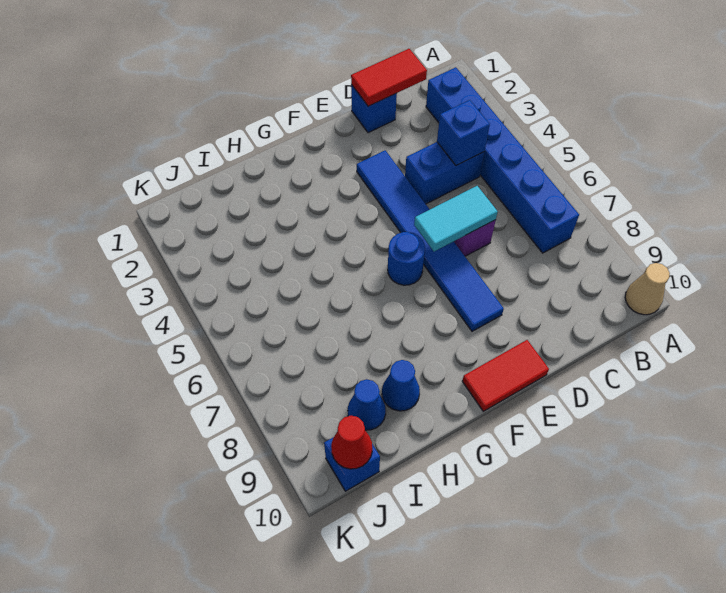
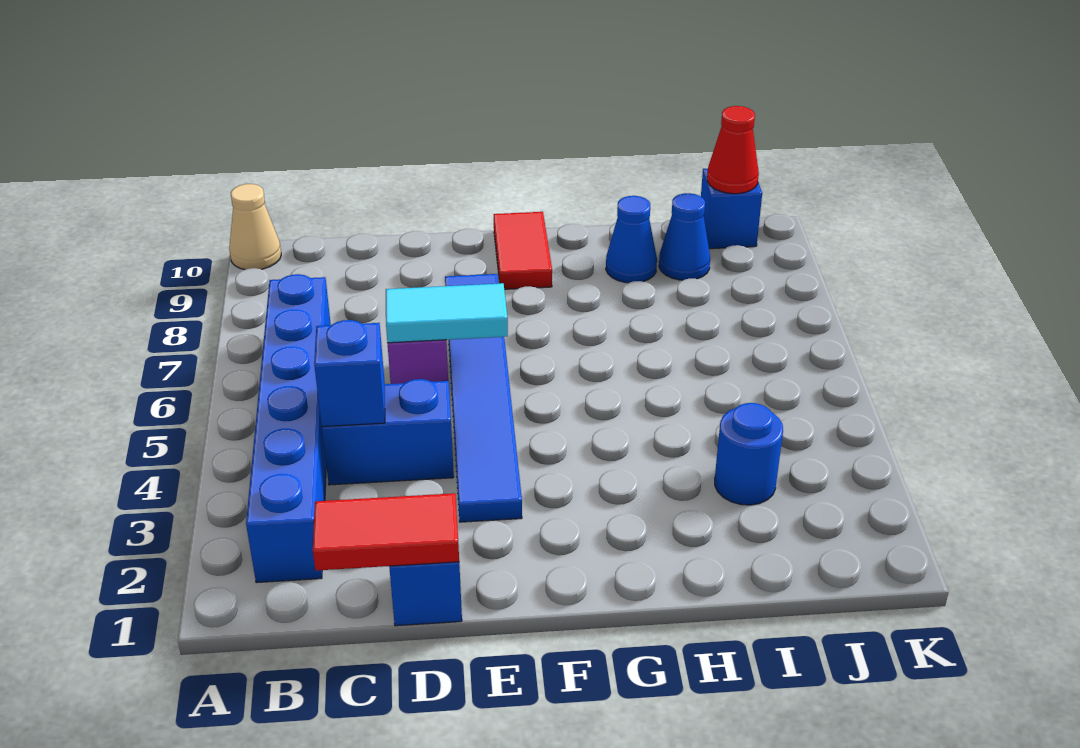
red tile E10:F10 level 1 -> red tile F9:F10 level 1
blue round brick F6 level 1 -> blue round brick I3 level 1

